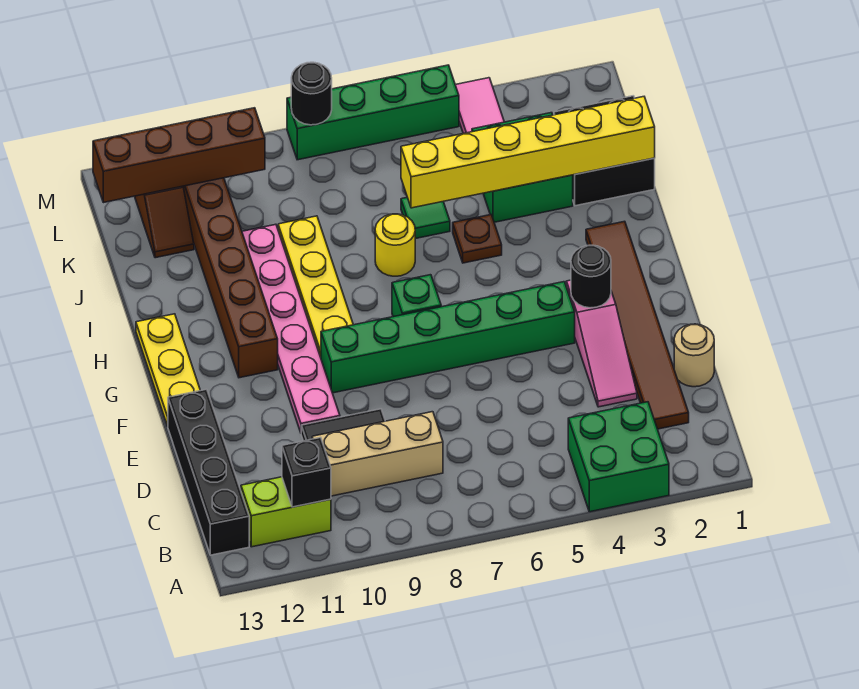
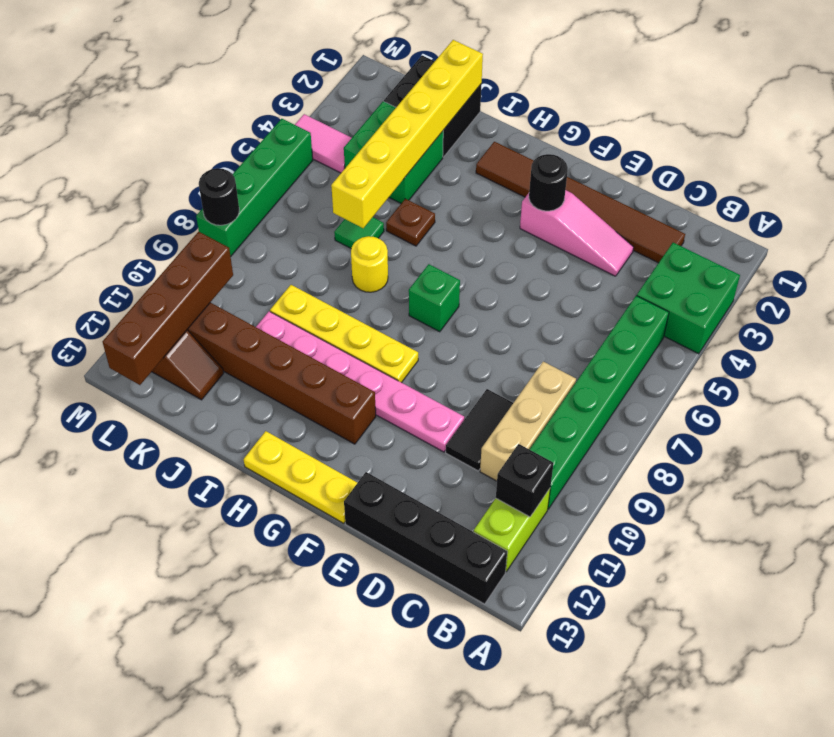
tan round brick D1 level 1 -> none
green brick F4:F9 level 1 -> green brick B5:B10 level 1

